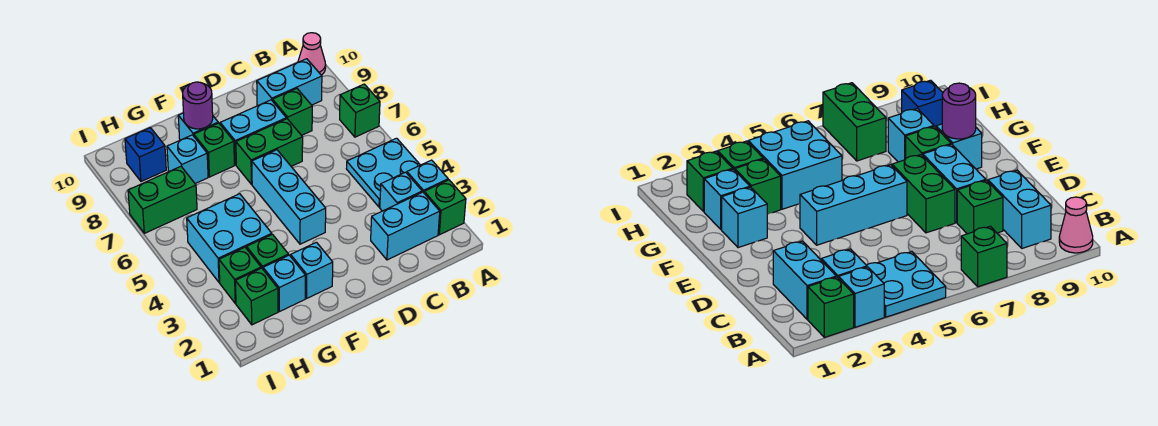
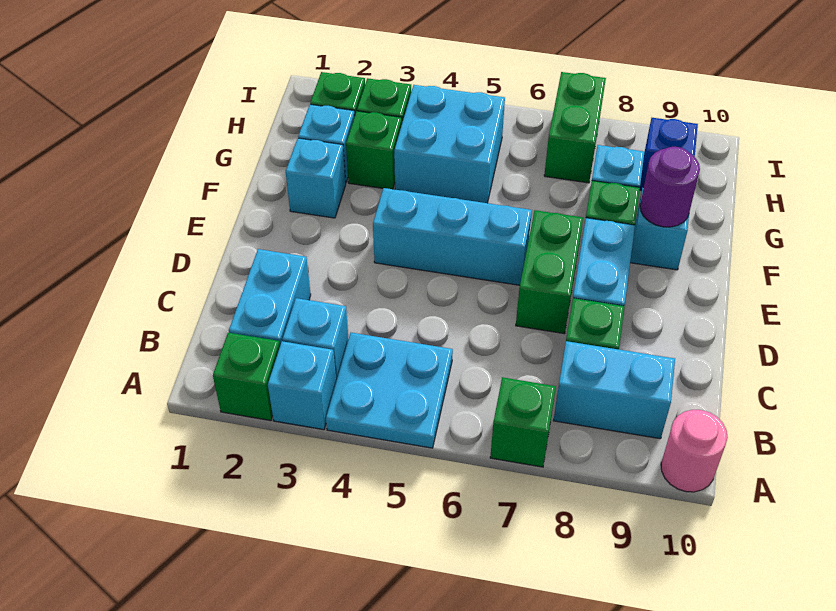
pink cone A10 level 1 -> pink round brick A10 level 1
cyan brick B9:C9 level 1 -> cyan brick B8:B9 level 1

